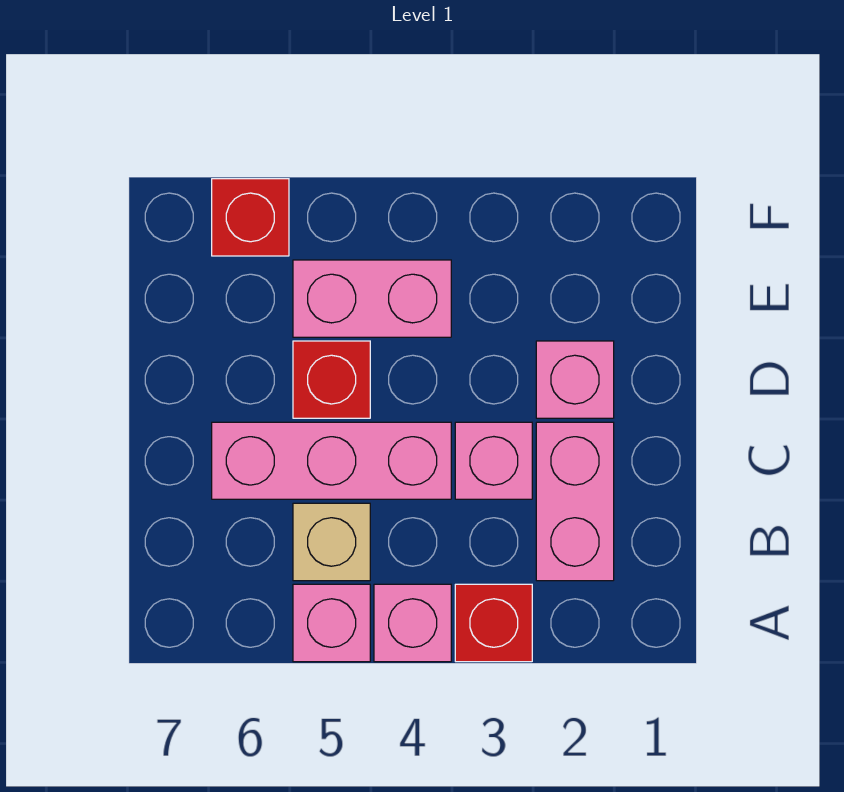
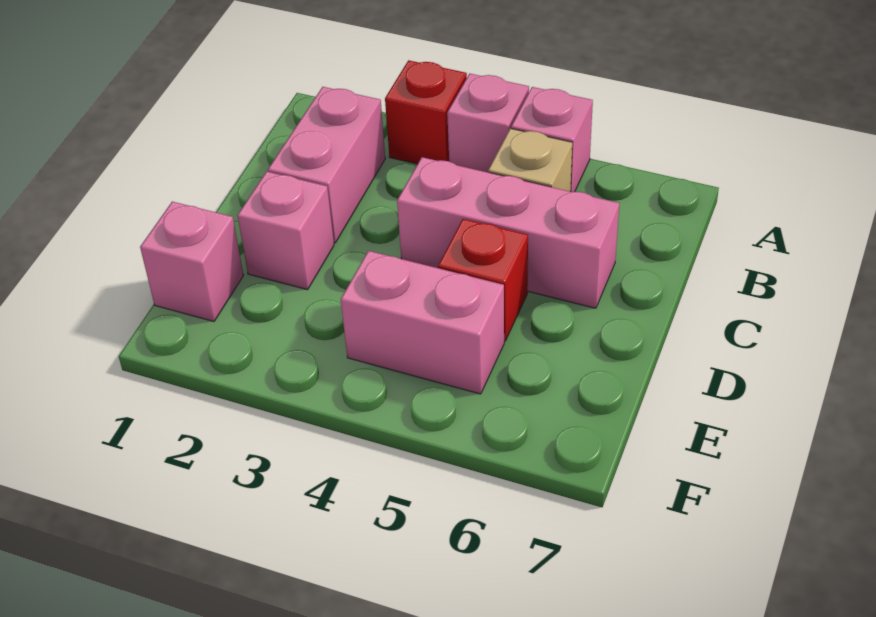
pink brick C3 level 1 -> pink brick E1 level 1
red brick F6 level 1 -> none

